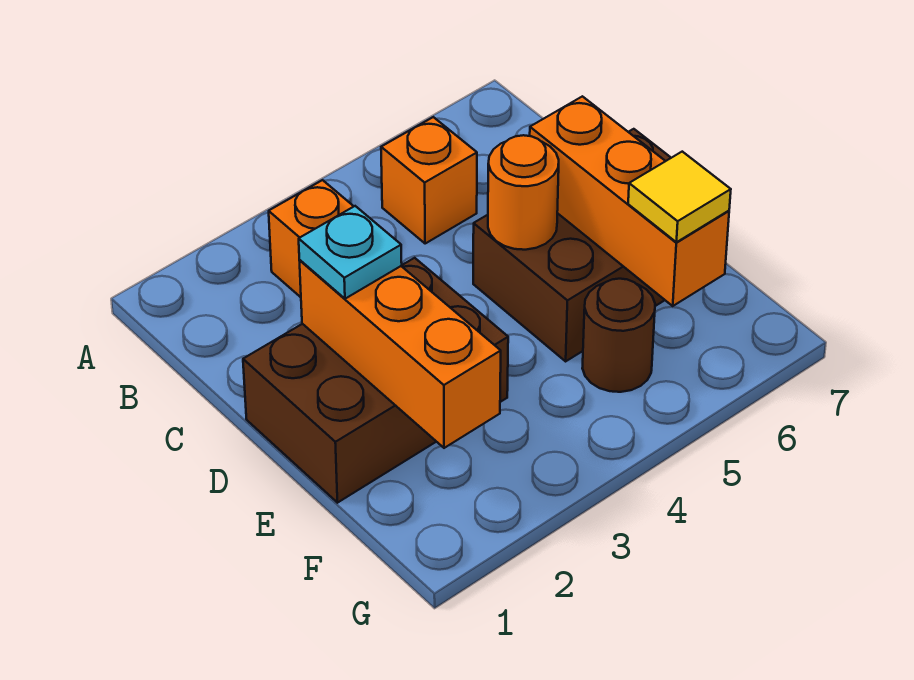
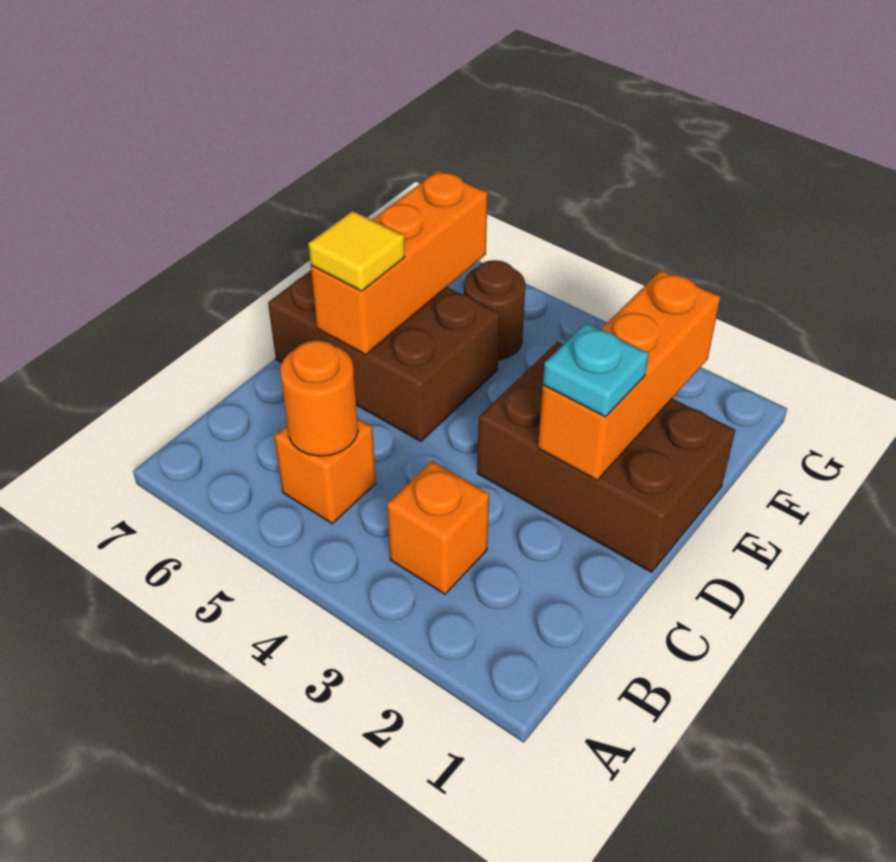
orange round brick D5 level 2 -> orange round brick B5 level 2
yellow tile F6 level 3 -> yellow tile D6 level 3

